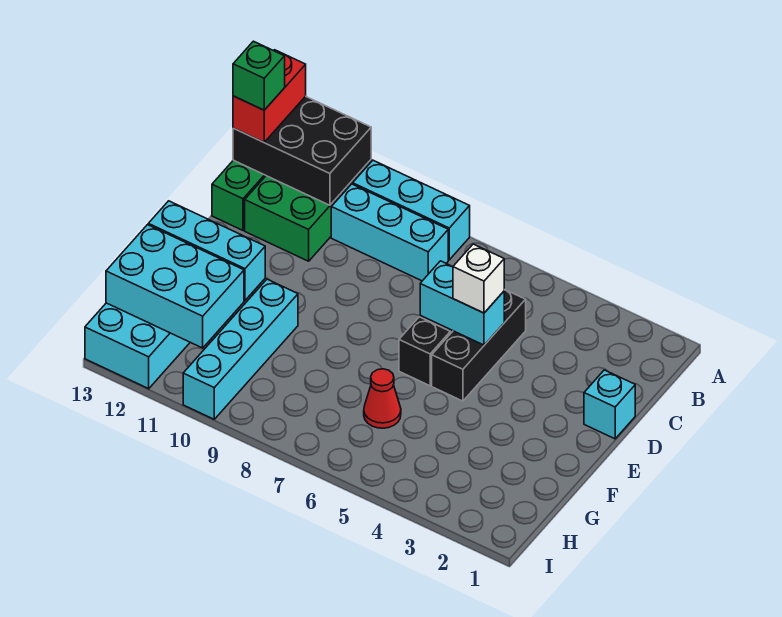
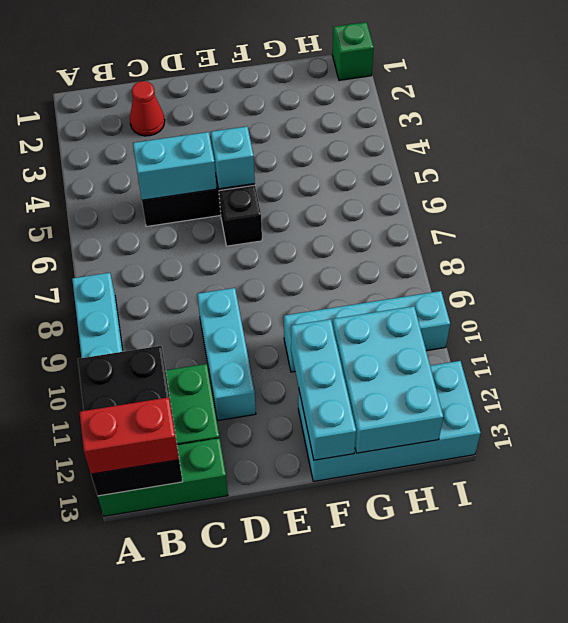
cyan brick B8:B10 level 1 -> cyan brick D9:D11 level 1
green brick B13 level 4 -> green brick I1 level 1
cyan brick D1 level 1 -> cyan brick E5 level 2
cyan brick D5:D6 level 2 -> cyan brick C5:D5 level 2
white brick D5 level 3 -> none
red cone G6 level 1 -> red cone C2 level 1

